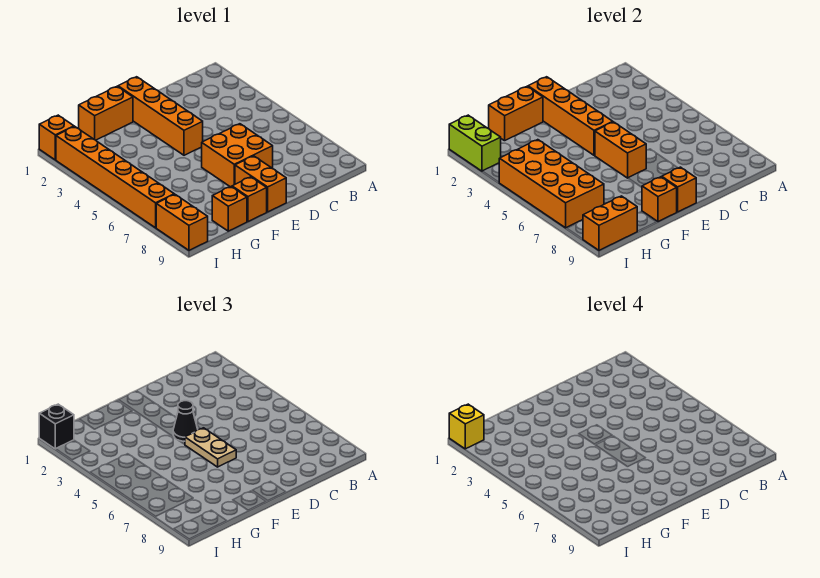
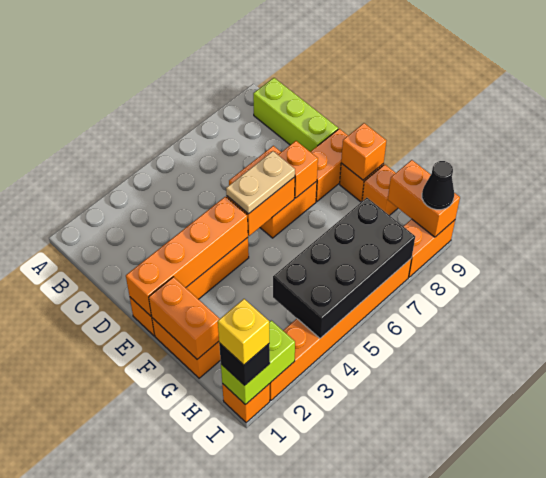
none -> lime brick B9:D9 level 1
black cone E4 level 3 -> black cone I9 level 3
orange brick E9 level 2 -> orange brick E7 level 2
orange brick H4:I7 level 2 -> black brick H4:I7 level 2

